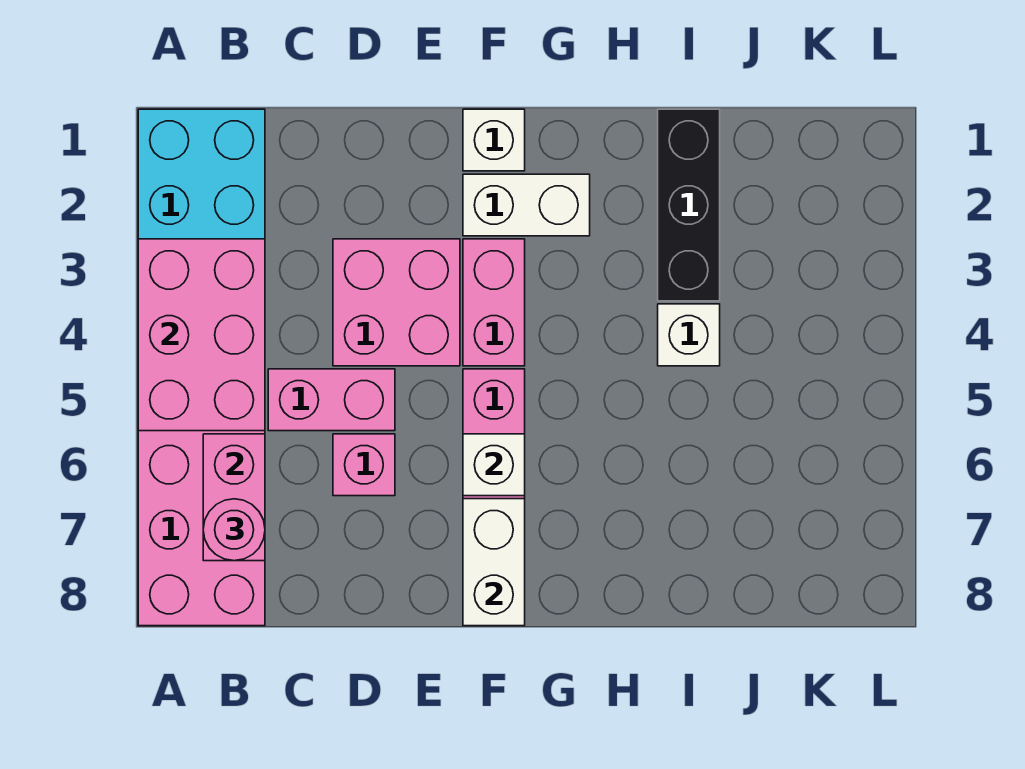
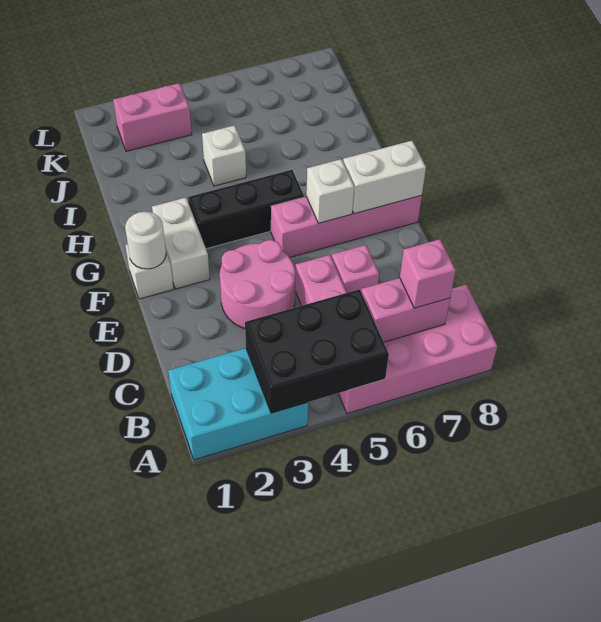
pink brick A3:B5 level 2 -> black brick A3:B5 level 2
pink round brick B7 level 3 -> pink brick B7 level 3
pink brick D3:E4 level 1 -> pink round brick D3:E4 level 1
none -> white round brick F1 level 2
pink brick F3:F4 level 1 -> pink brick K2:K3 level 1
black brick I1:I3 level 1 -> black brick G3:G5 level 1

